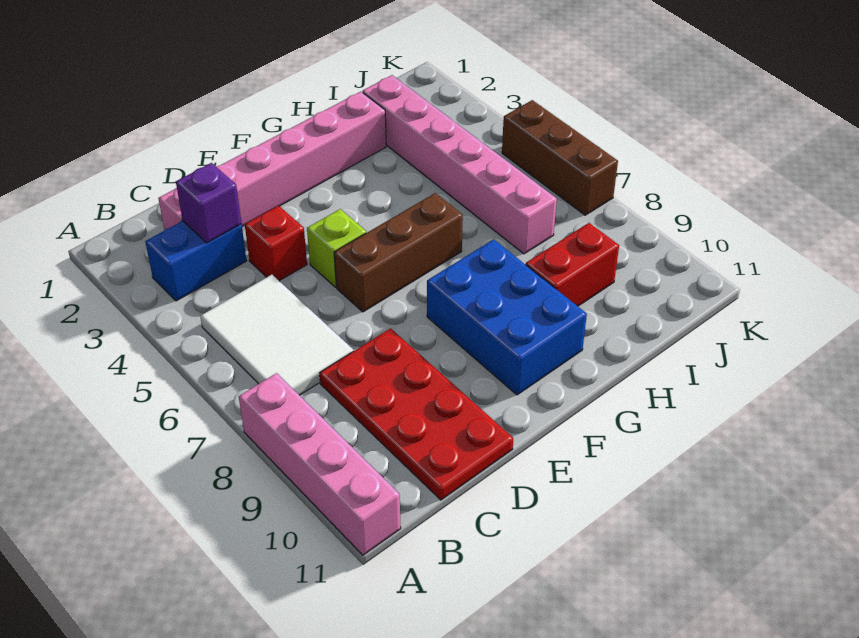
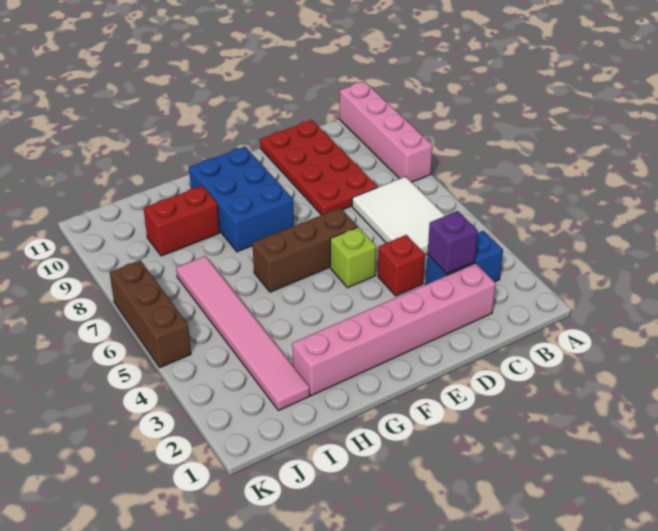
pink brick I2:I7 level 1 -> pink tile I2:I7 level 1

